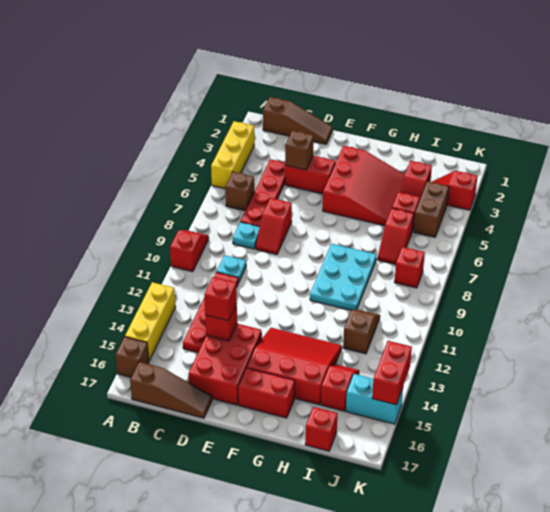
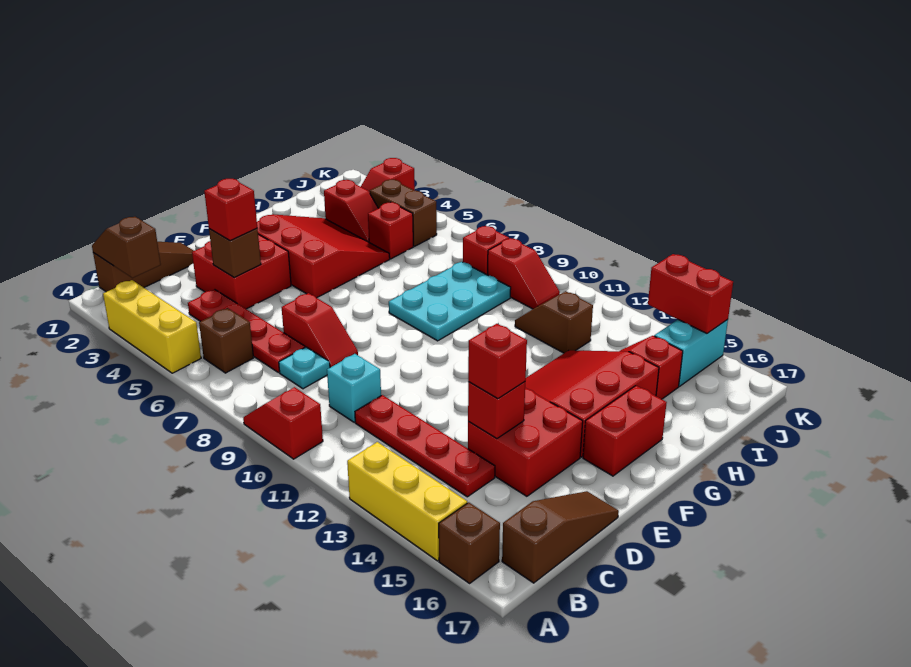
none -> brown slope B1:B2 level 2 top 2
cyan plate C10 level 1 -> cyan brick C10 level 1
red brick D4:E4 level 1 -> red brick D3:E4 level 1
red brick D14:E16 level 1 -> red brick D14:E15 level 1
cyan plate G8:H10 level 1 -> cyan plate G8:I9 level 1
red slope I6:I7 level 1 top 6 -> red slope J9:J10 level 1 top 9
red brick I17 level 1 -> red brick D4 level 3

